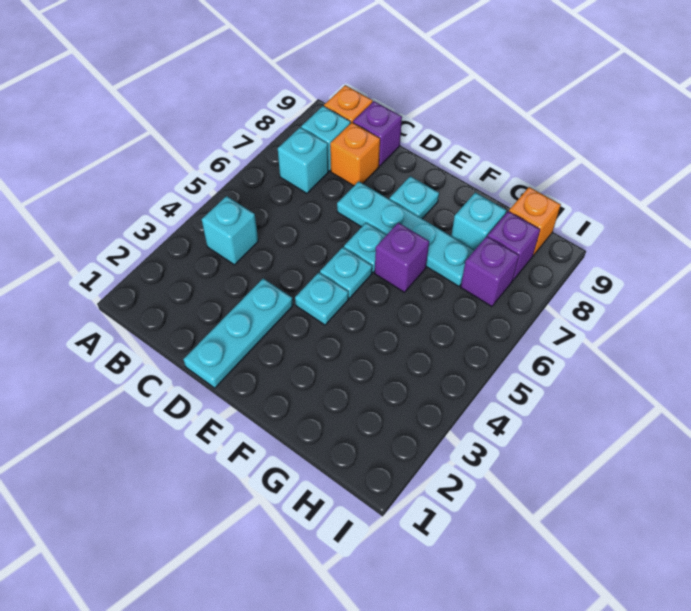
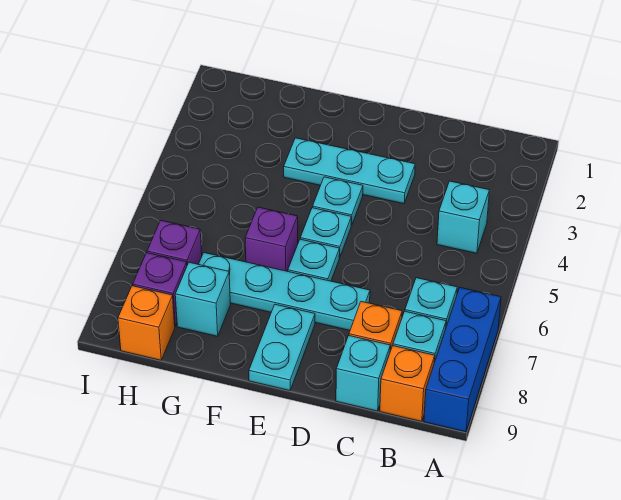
none -> blue brick A7:A9 level 1
purple brick C9 level 1 -> cyan brick C9 level 1
cyan plate D1:D3 level 1 -> cyan plate D3:F3 level 1
cyan plate E8 level 1 -> cyan plate E8:E9 level 1

